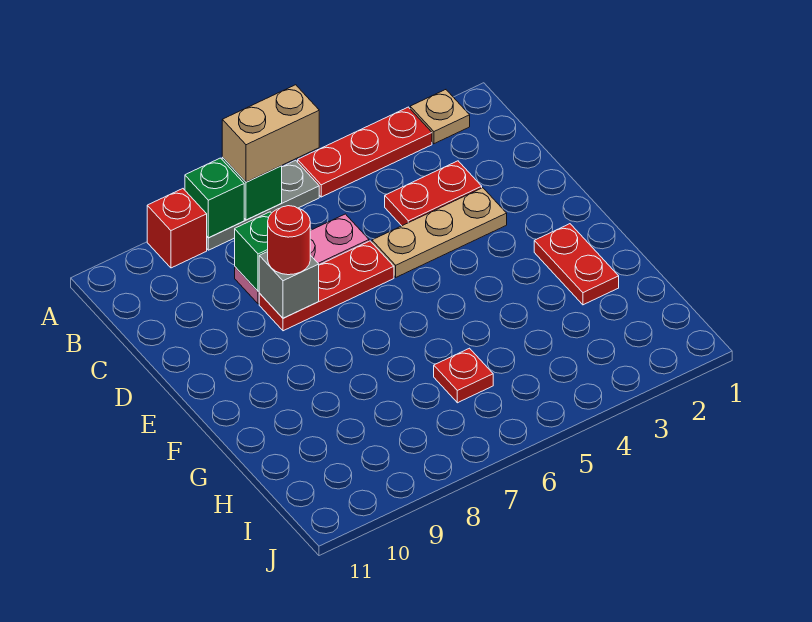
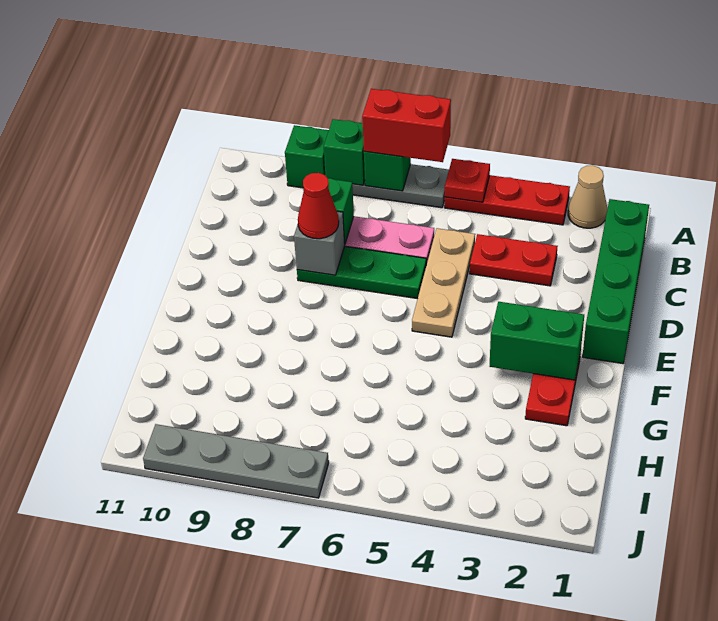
tan plate A2 level 1 -> tan cone A2 level 1
tan brick A6:A7 level 3 -> red brick A6:A7 level 3
red brick A9 level 1 -> green brick A9 level 1
none -> green brick B1:E1 level 1
tan plate D3:D5 level 1 -> tan plate C5:E5 level 1
red plate D6:D8 level 1 -> green plate D6:D8 level 1
red round brick D8 level 3 -> red cone D8 level 3
none -> green brick F2:F3 level 2
red plate H6 level 1 -> red plate A5 level 2
none -> grey plate J7:J10 level 1

